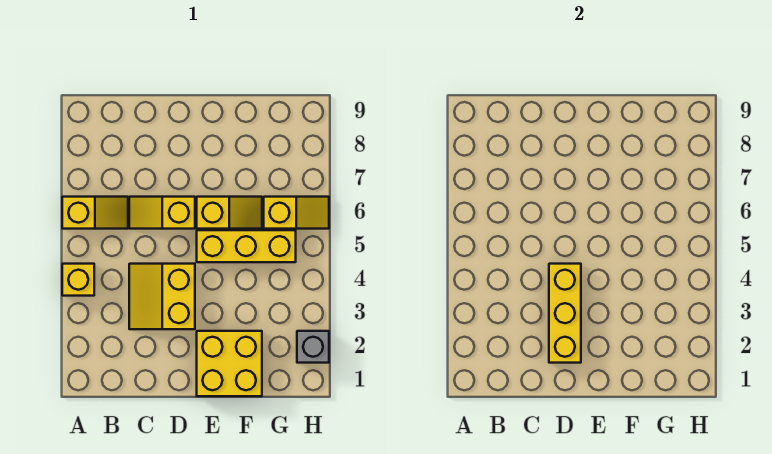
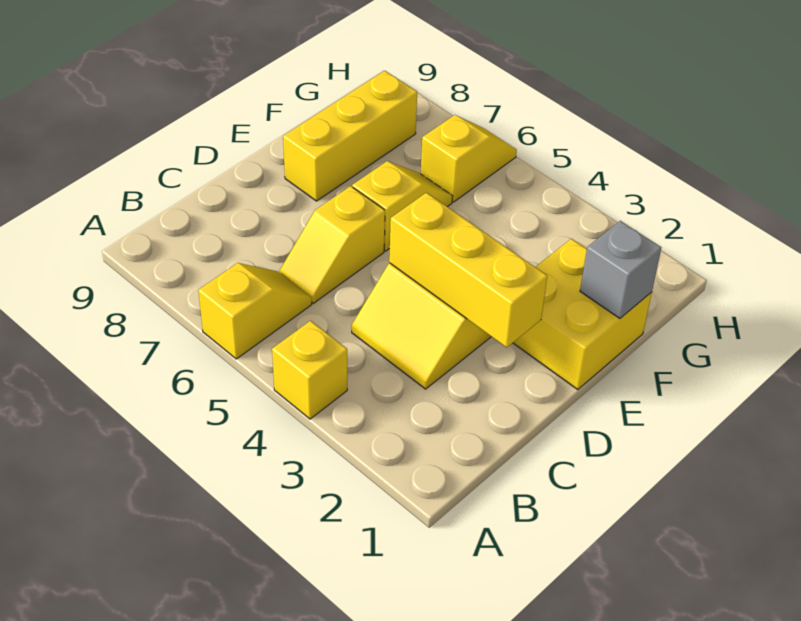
yellow brick E5:G5 level 1 -> yellow brick E8:G8 level 1
grey brick H2 level 1 -> grey brick F1 level 2

